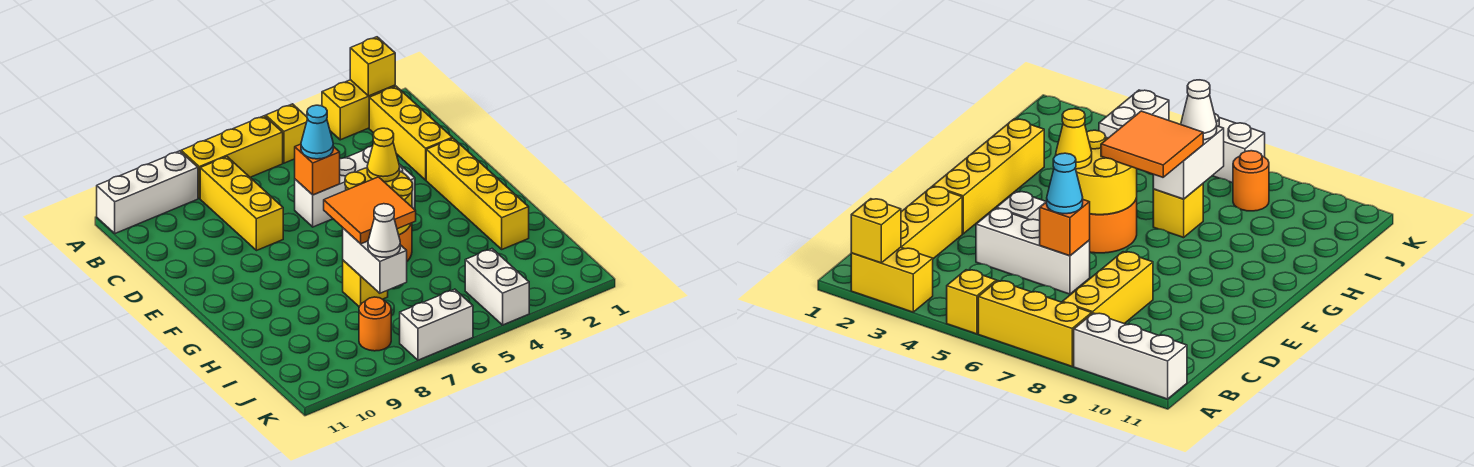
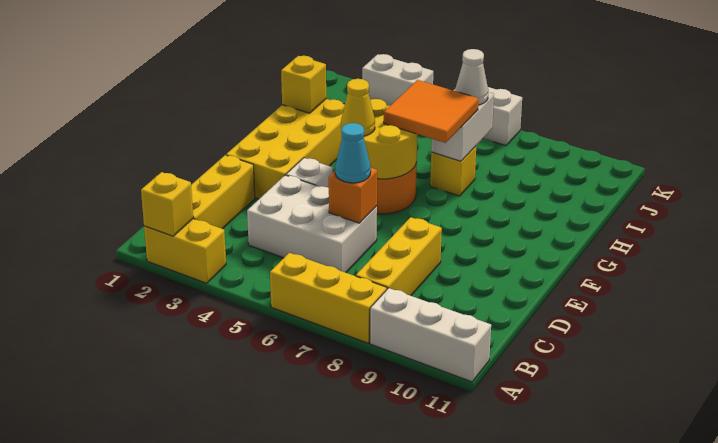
yellow brick A5 level 1 -> yellow brick H2 level 2
white brick D4:D6 level 1 -> white brick C4:D6 level 1
yellow brick E2:H2 level 1 -> yellow brick E2:H3 level 1
white brick J4:K4 level 1 -> white brick K3:K4 level 1
orange round brick J8 level 1 -> none

